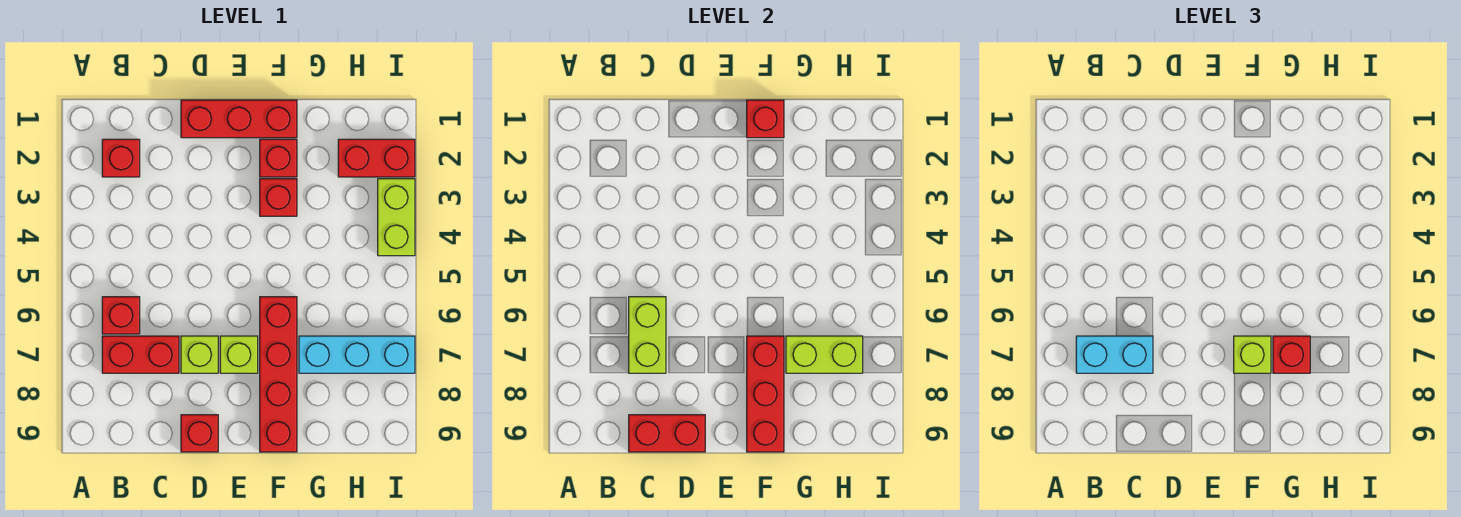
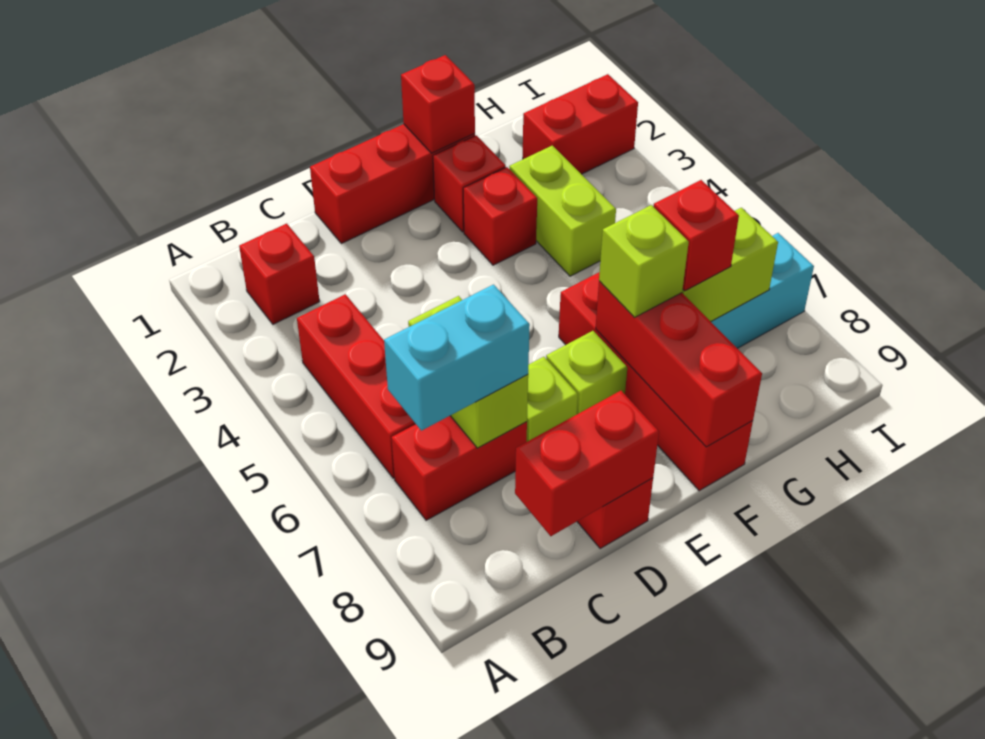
red brick B6 level 1 -> red brick B4:B6 level 1
lime brick I3:I4 level 1 -> lime brick G3:G4 level 1

